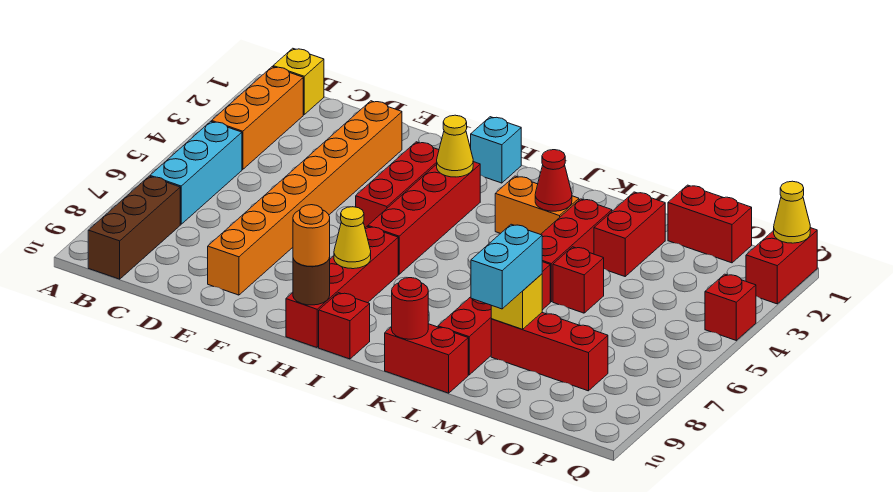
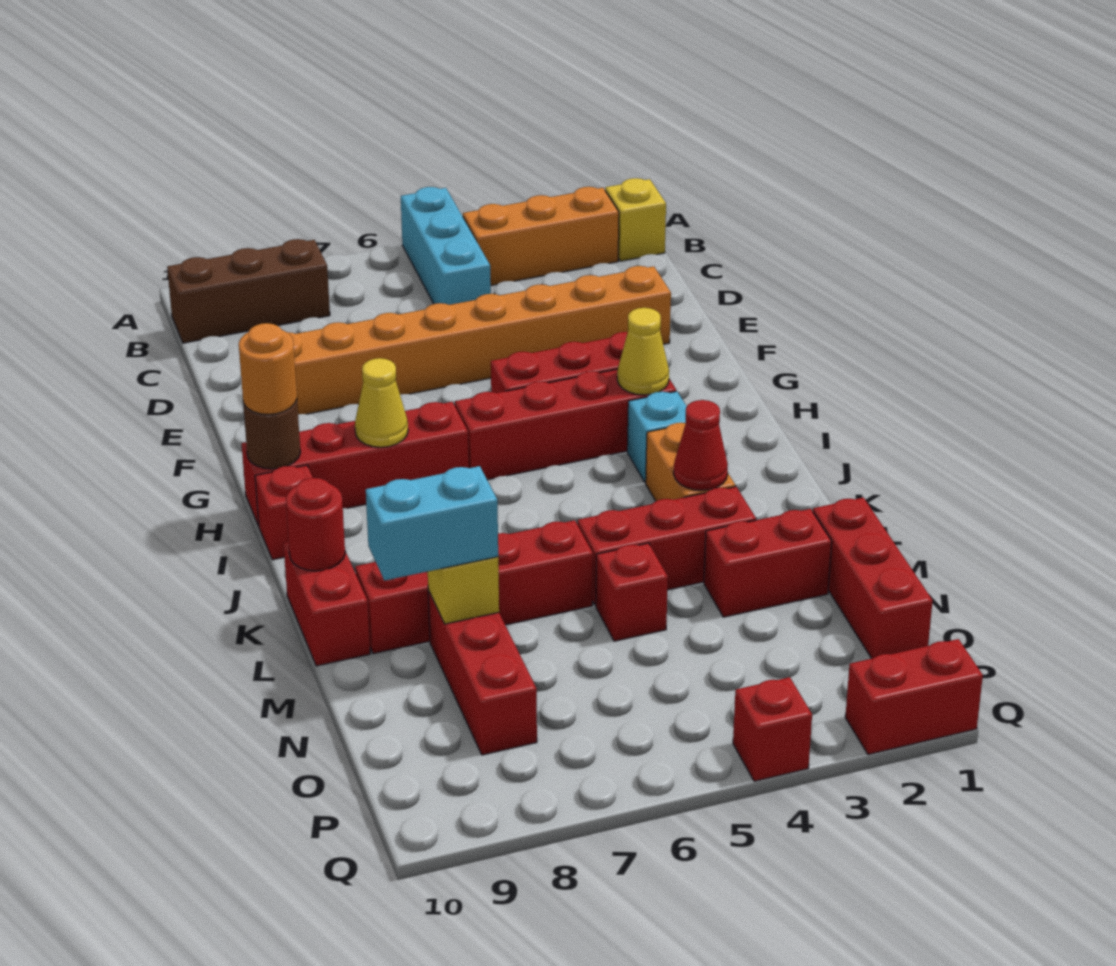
cyan brick B5:B7 level 1 -> cyan brick A5:C5 level 1
cyan brick H1 level 1 -> cyan brick I3 level 1
red brick N1:O1 level 1 -> red brick M1:O1 level 1
yellow cone Q1 level 2 -> none

